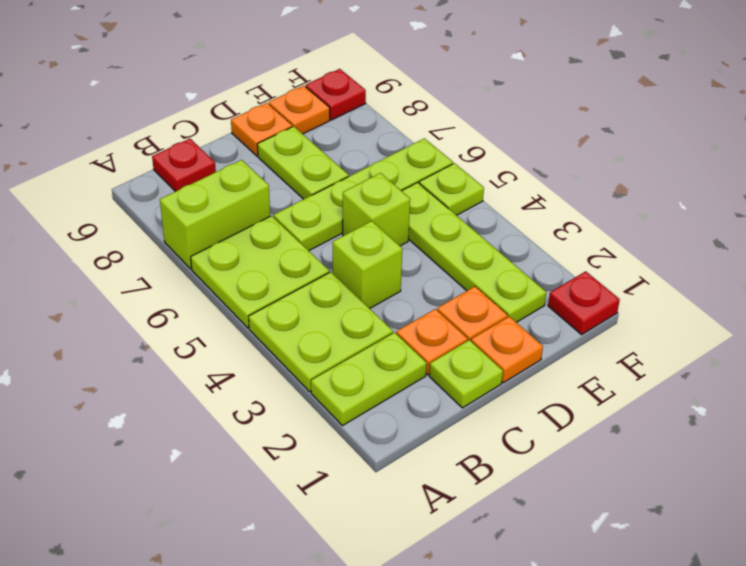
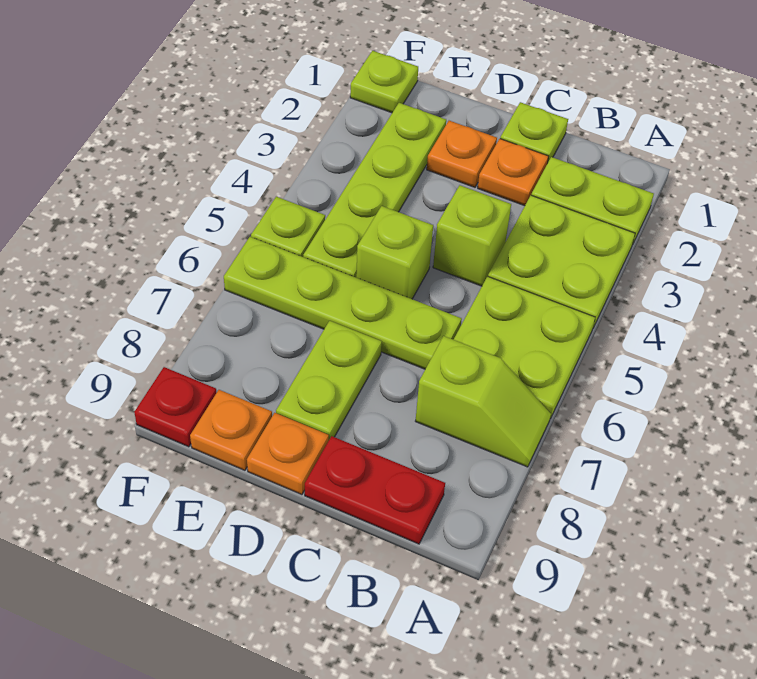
lime brick A7:B7 level 1 -> lime slope A7:B7 level 1 top B
red plate B9 level 1 -> red plate B9:C9 level 1
orange plate D1 level 1 -> none
red plate F1 level 1 -> lime plate F1 level 1

